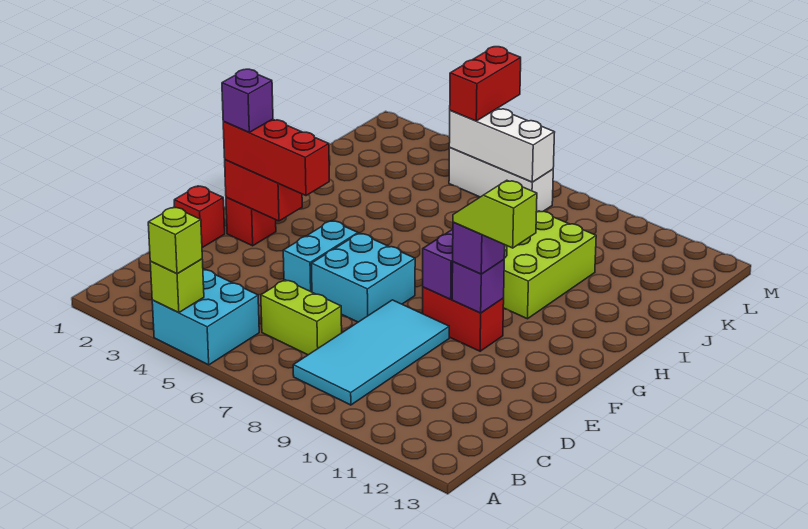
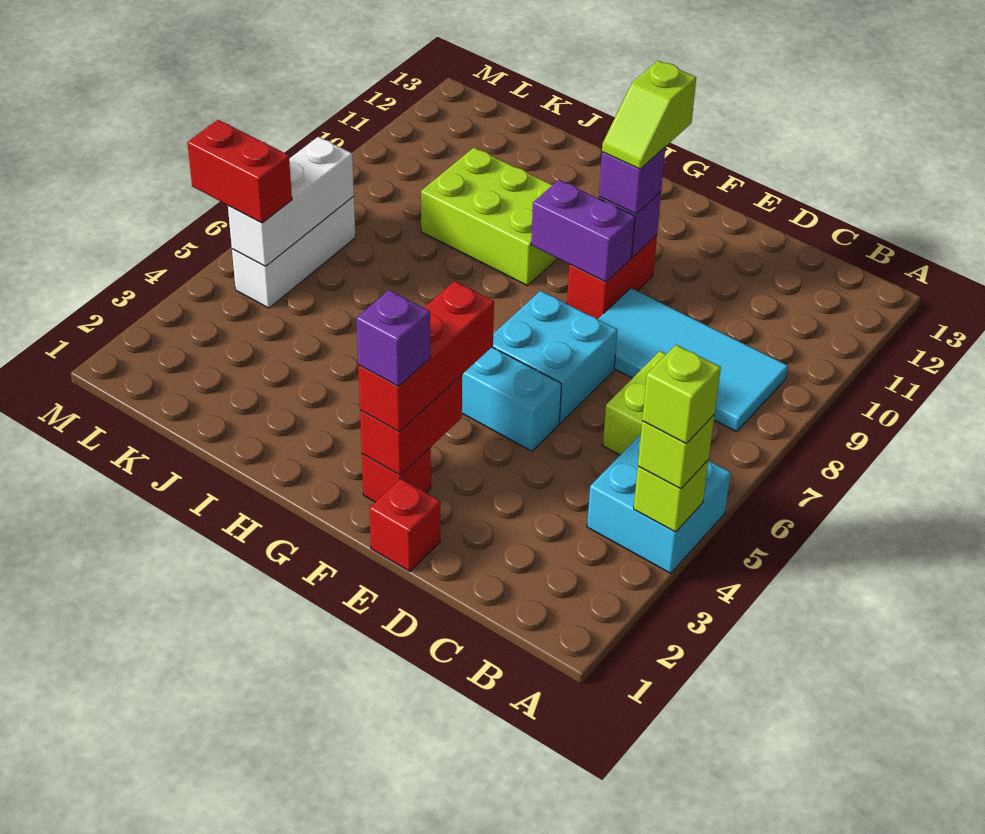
none -> lime brick A4 level 4

